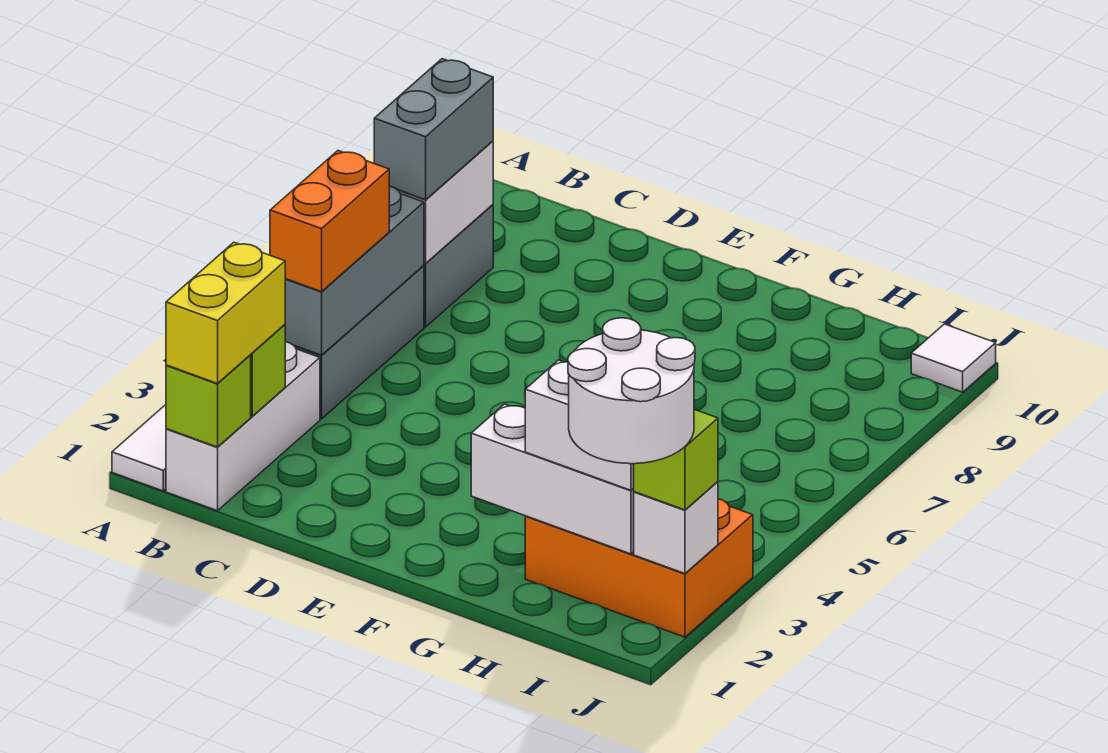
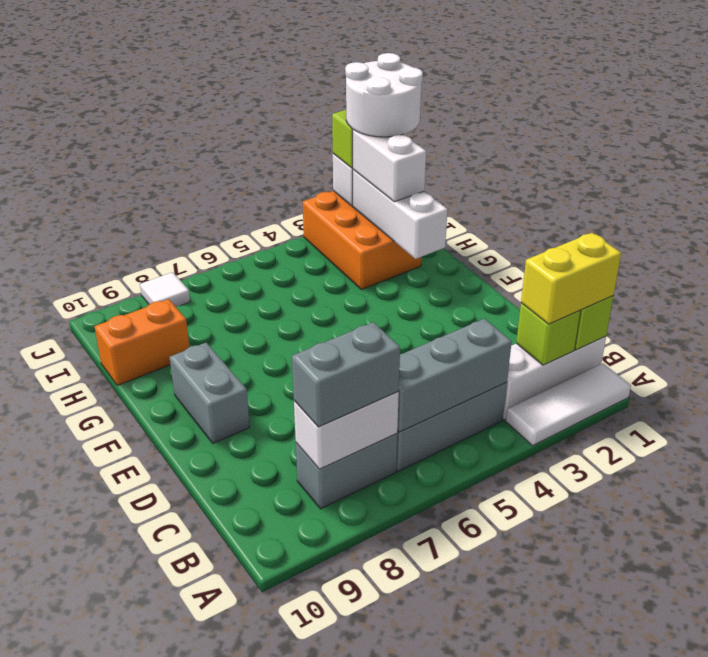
orange brick B4:B5 level 3 -> orange brick H9:H10 level 1
none -> grey brick E9:F9 level 1
white tile J10 level 1 -> white tile J8 level 1

